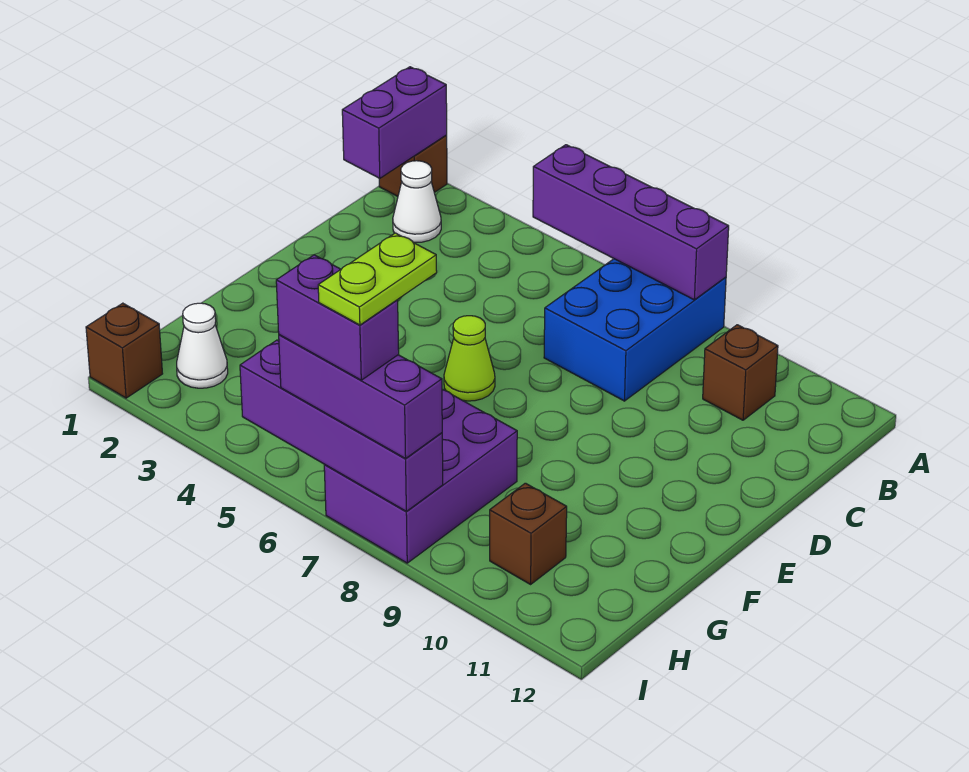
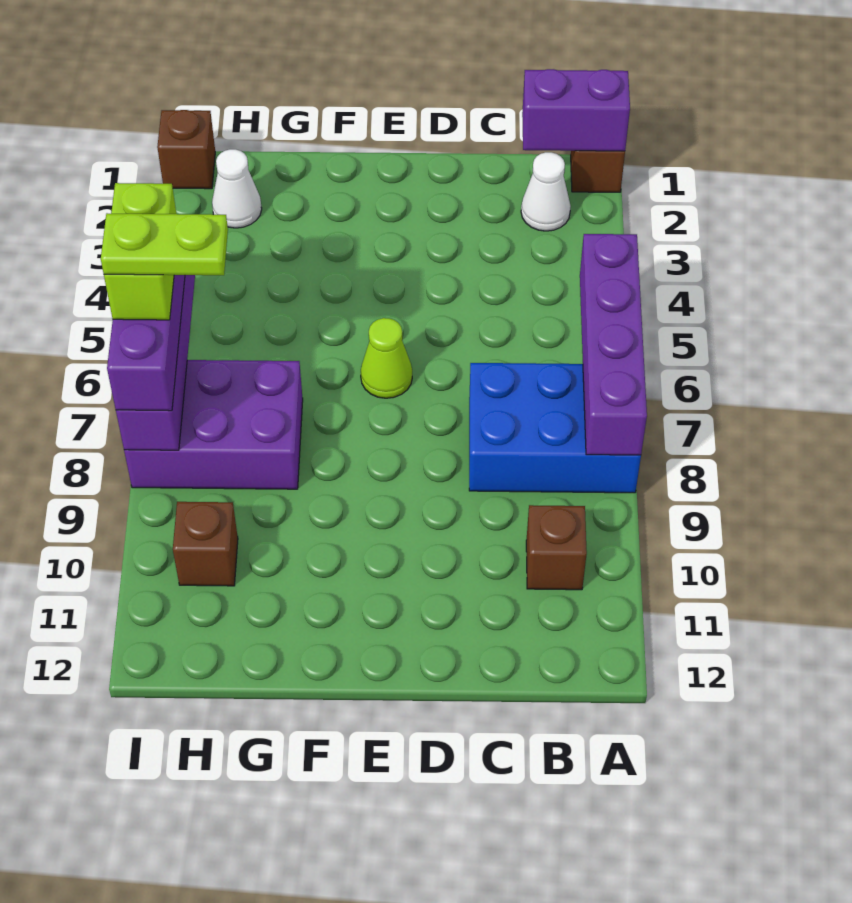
purple brick I6:I7 level 4 -> lime brick I6:I7 level 4

